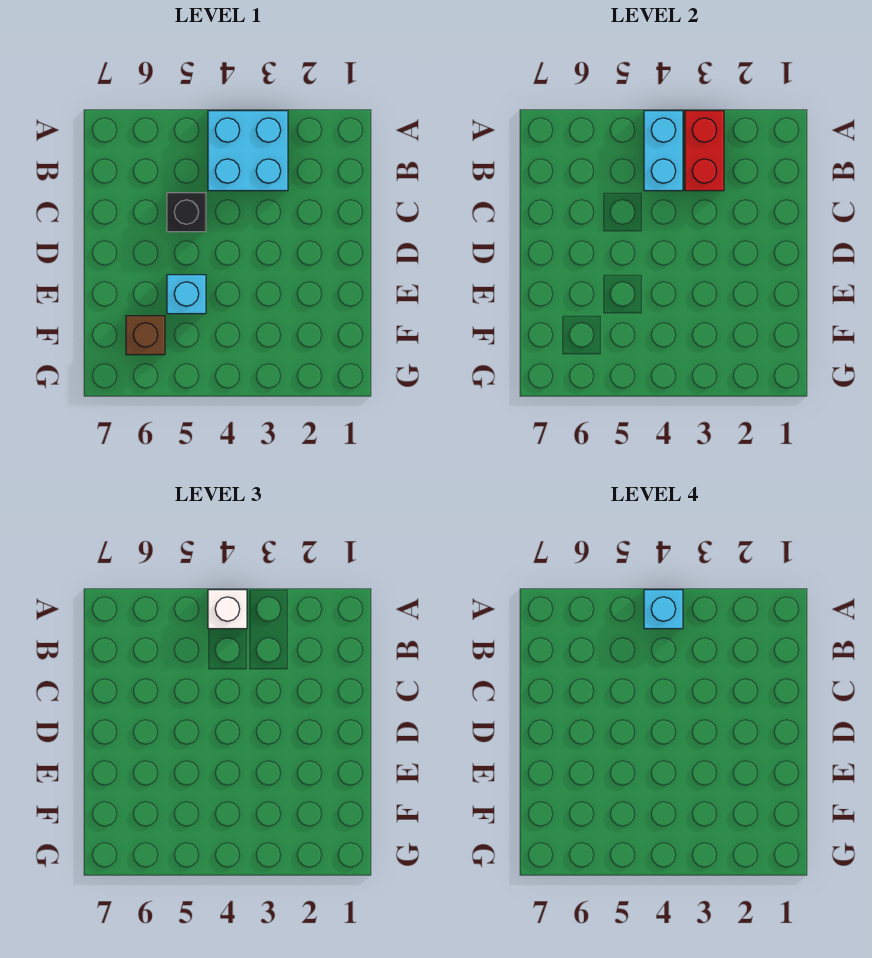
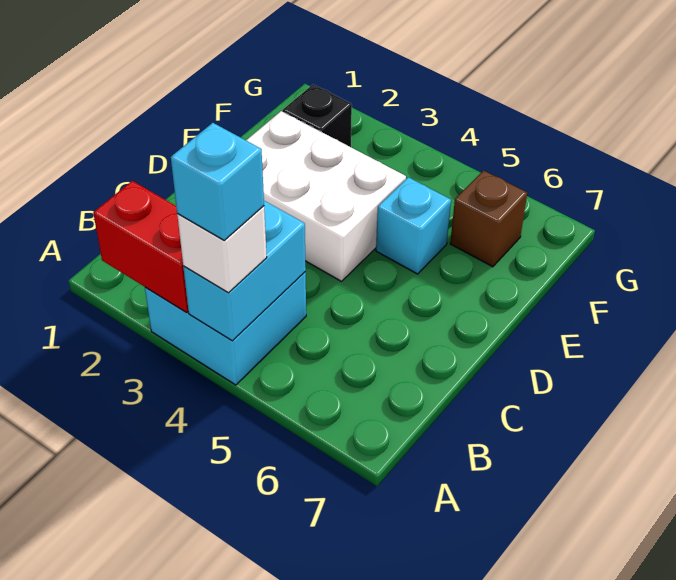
red brick A3:B3 level 2 -> red brick A2:A3 level 2
black brick C5 level 1 -> black brick F2 level 1
none -> white brick D2:E4 level 1

